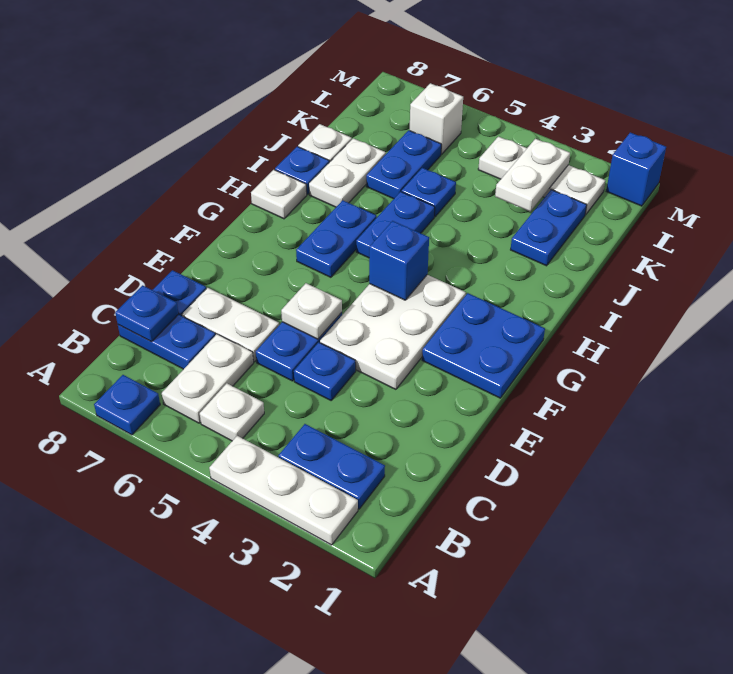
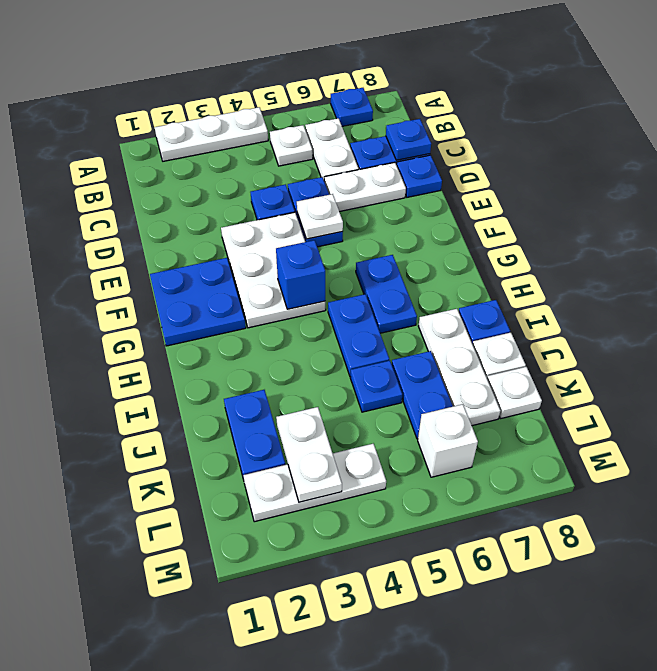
blue plate B2:B3 level 1 -> none
white plate H8 level 1 -> white plate K8 level 1
white plate I7:J7 level 1 -> white plate I7:K7 level 1
blue brick M1 level 1 -> none

